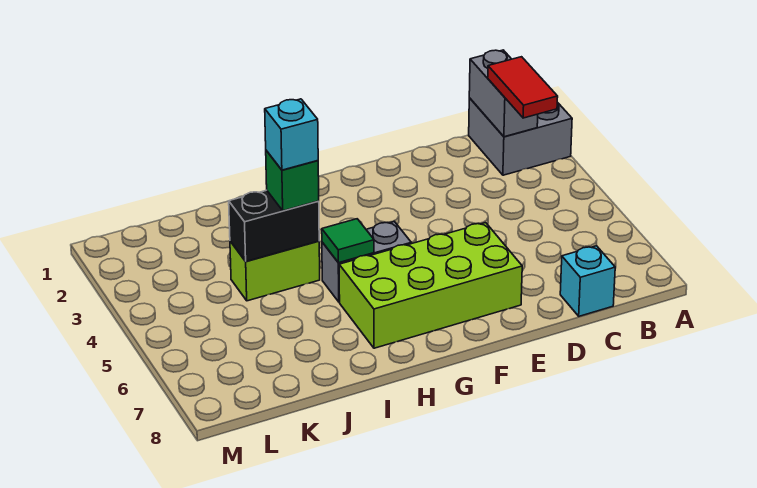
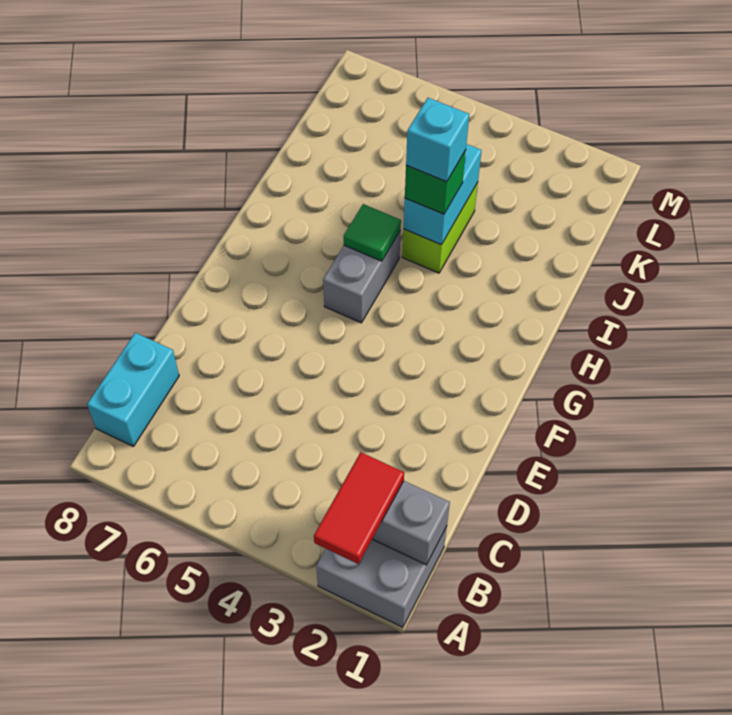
red tile B2:B3 level 3 -> red tile A2:B2 level 3
cyan brick C8 level 1 -> cyan brick B8:C8 level 1
lime brick E6:H7 level 1 -> none
black brick I4:J4 level 2 -> cyan brick I4:J4 level 2

